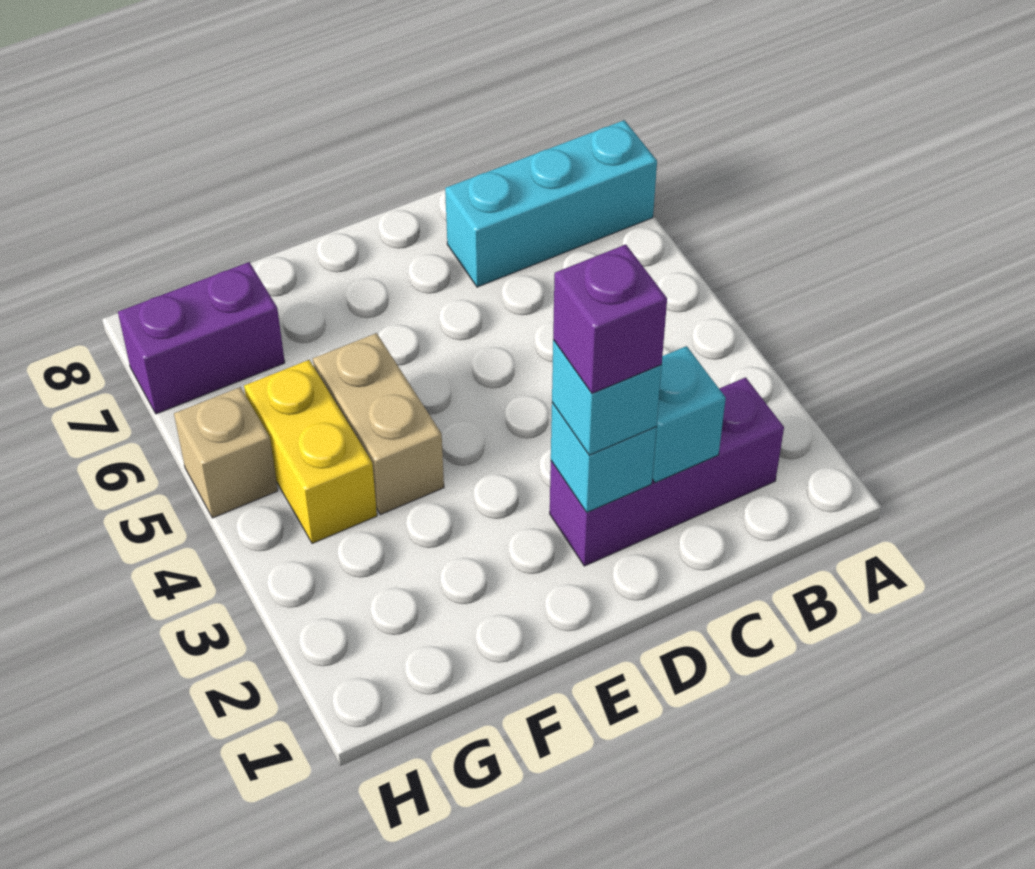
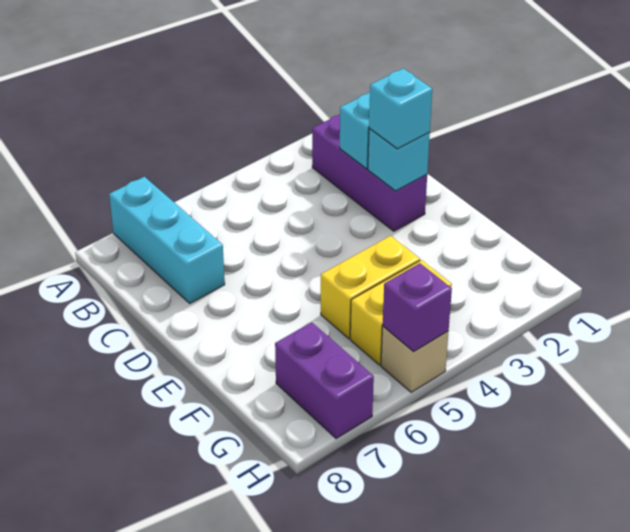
purple brick D2 level 4 -> purple brick H5 level 2
tan brick F4:F5 level 1 -> yellow brick F4:F5 level 1

